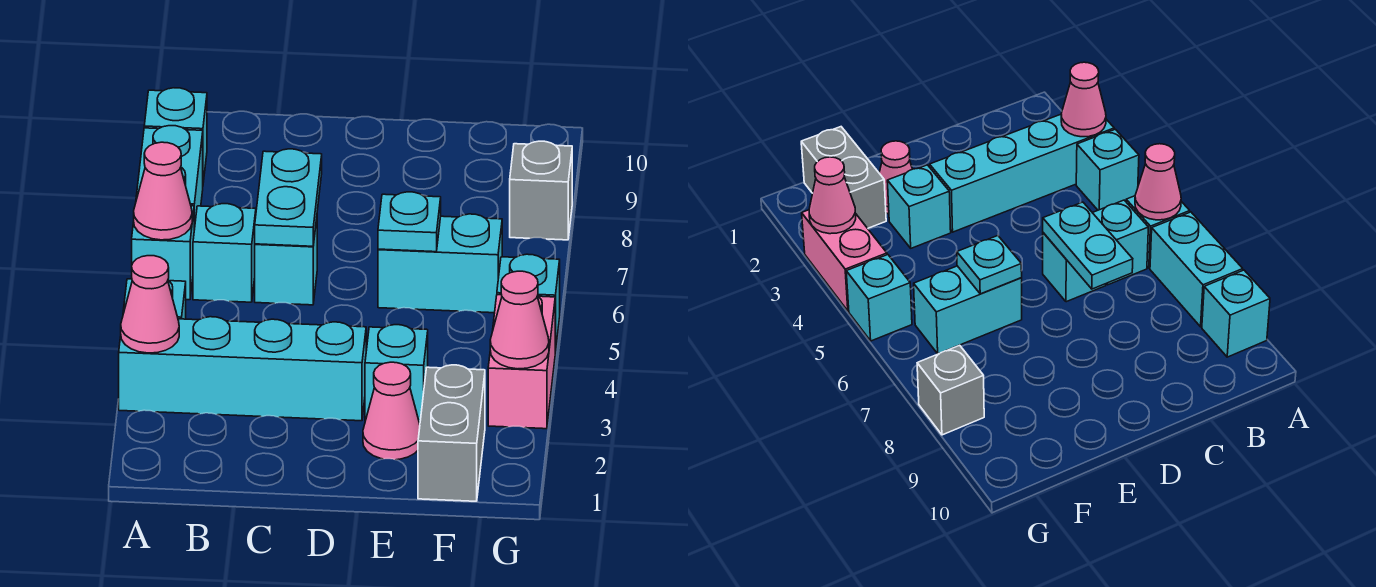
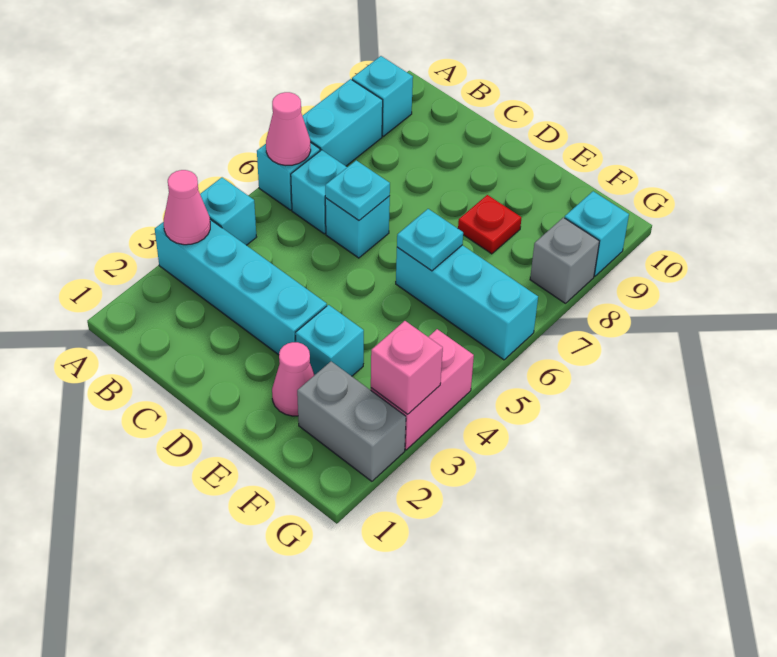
cyan plate C6:C7 level 2 -> cyan plate C6 level 2
cyan brick E6:F6 level 1 -> cyan brick E6:G6 level 1
none -> red plate E8 level 1
grey brick F1:F2 level 1 -> grey brick F2:G2 level 1
pink cone G3 level 2 -> pink brick G3 level 2
cyan brick G5 level 1 -> cyan brick G9 level 1

